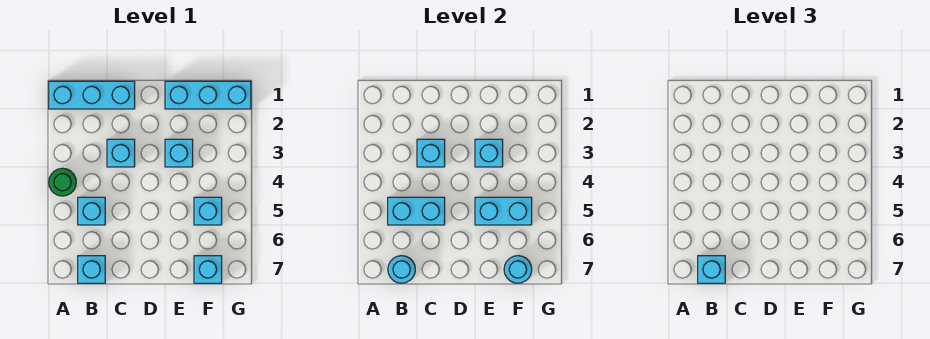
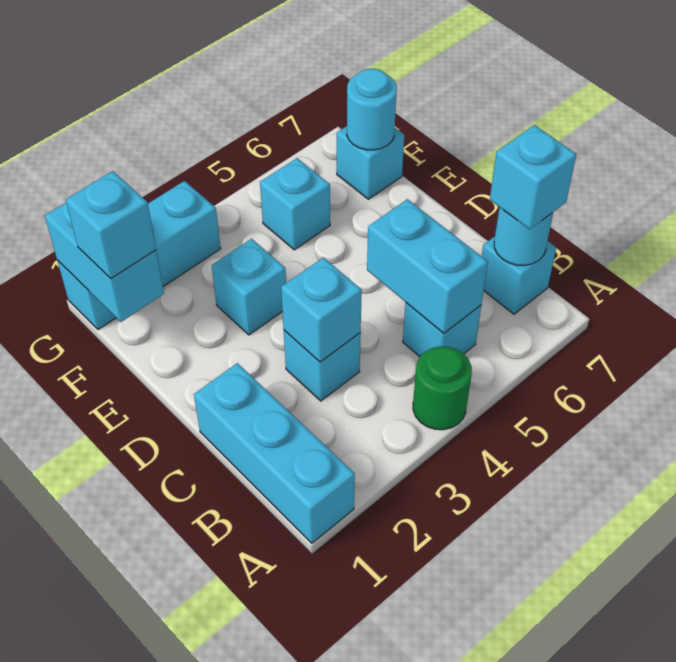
cyan brick E1:G1 level 1 -> cyan brick G1:G3 level 1
cyan brick E3 level 2 -> cyan brick F1 level 3
cyan brick E5:F5 level 2 -> cyan brick F1:G1 level 2

